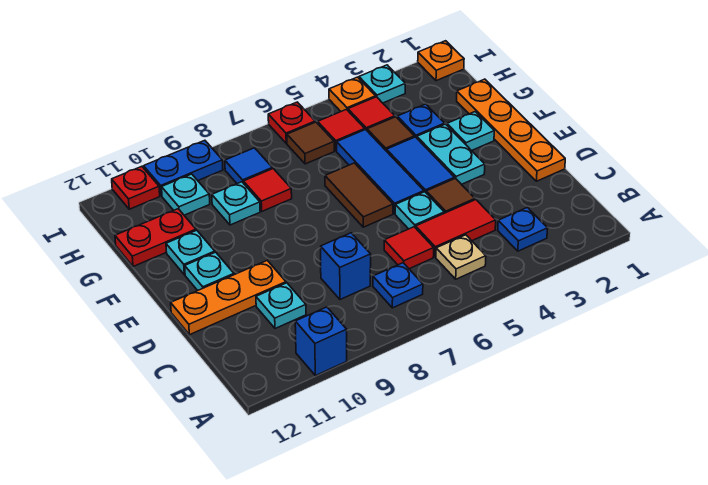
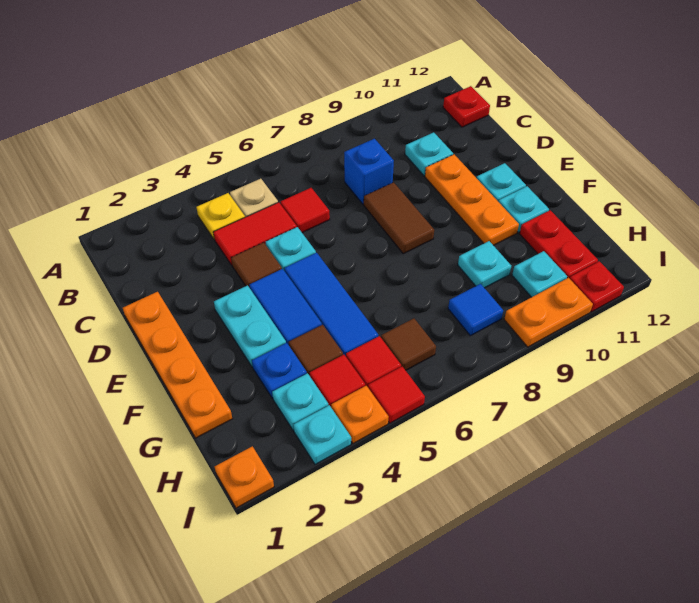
blue brick A10 level 1 -> none
blue plate B3 level 1 -> none
none -> yellow plate B4 level 1
blue plate B7 level 1 -> none
orange plate D10:D12 level 1 -> orange plate D10:F10 level 1
brown tile E6:F6 level 1 -> brown tile D8:E8 level 1
cyan plate F2 level 1 -> cyan plate H3 level 1
red tile G8 level 1 -> red tile I5 level 1
red plate G11:G12 level 1 -> red plate G11:H11 level 1
red plate I6 level 1 -> red plate B12 level 1
blue plate I9:I10 level 1 -> orange plate I9:I10 level 1

